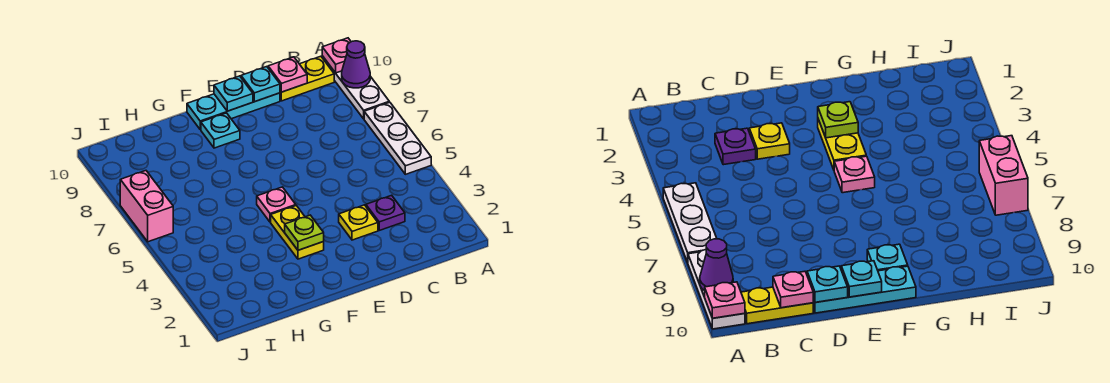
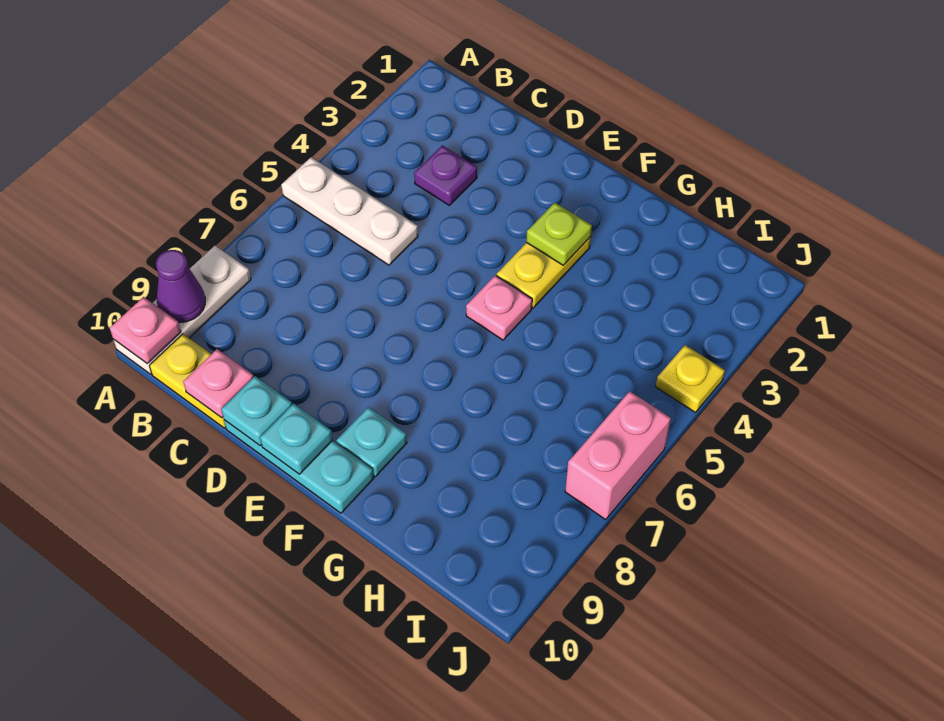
white plate A5:A7 level 1 -> white plate A5:C5 level 1
yellow plate D3 level 1 -> yellow plate J4 level 1

